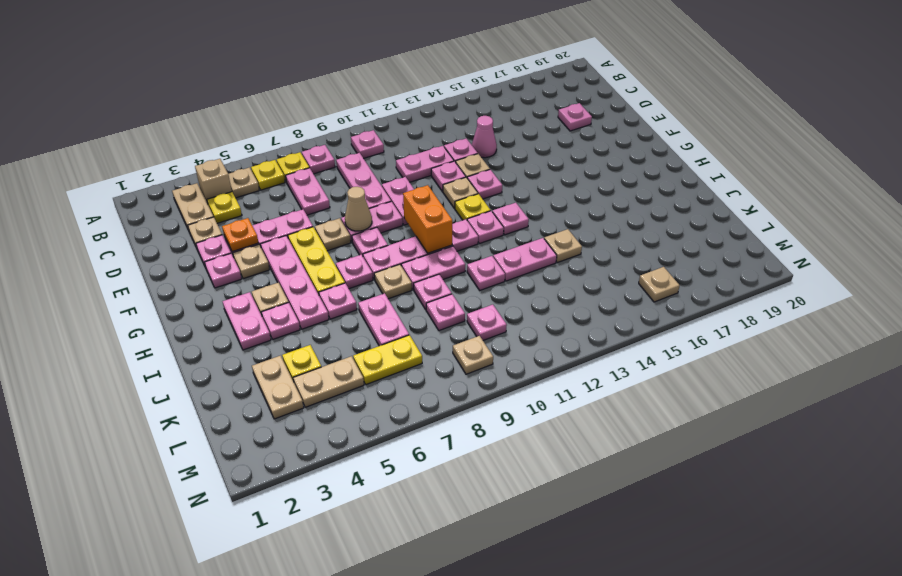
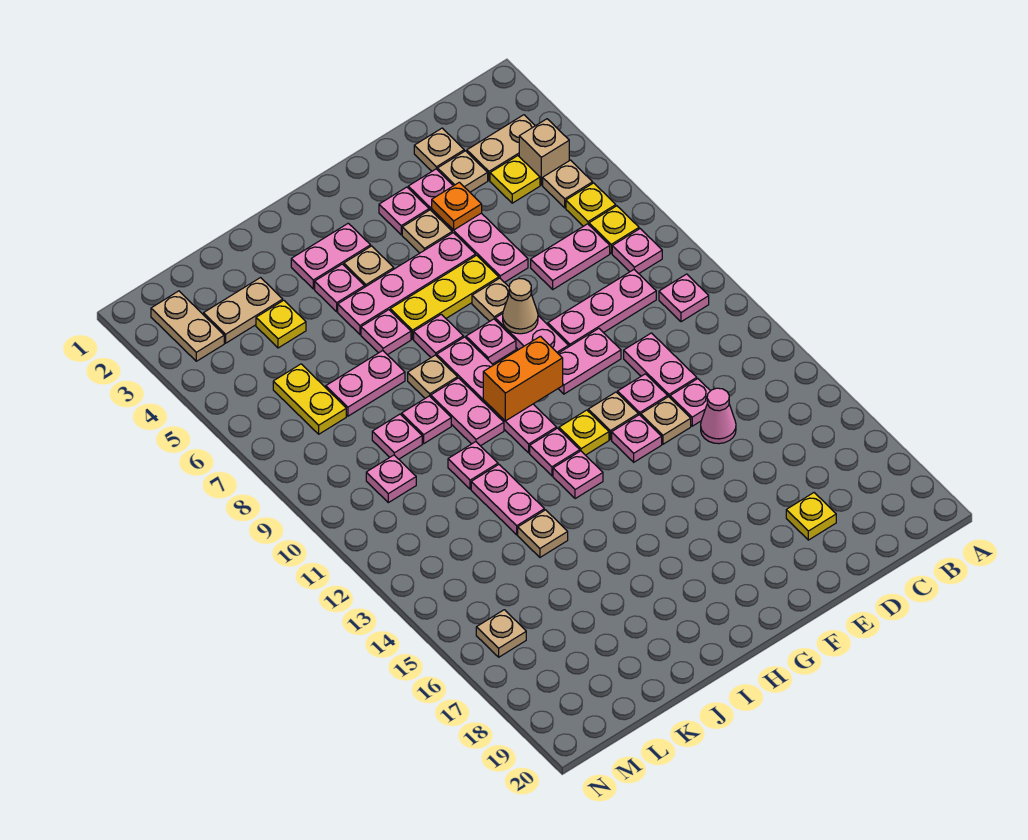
pink plate D18 level 1 -> yellow plate D18 level 1
tan plate L4:L5 level 1 -> tan plate M2:M3 level 1
tan plate M9 level 1 -> tan plate D2 level 1

